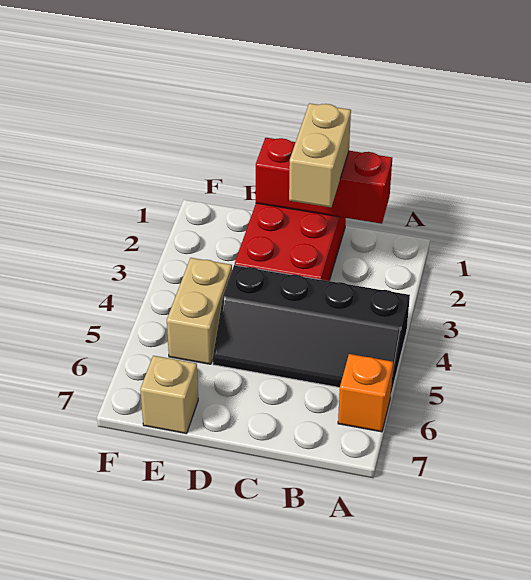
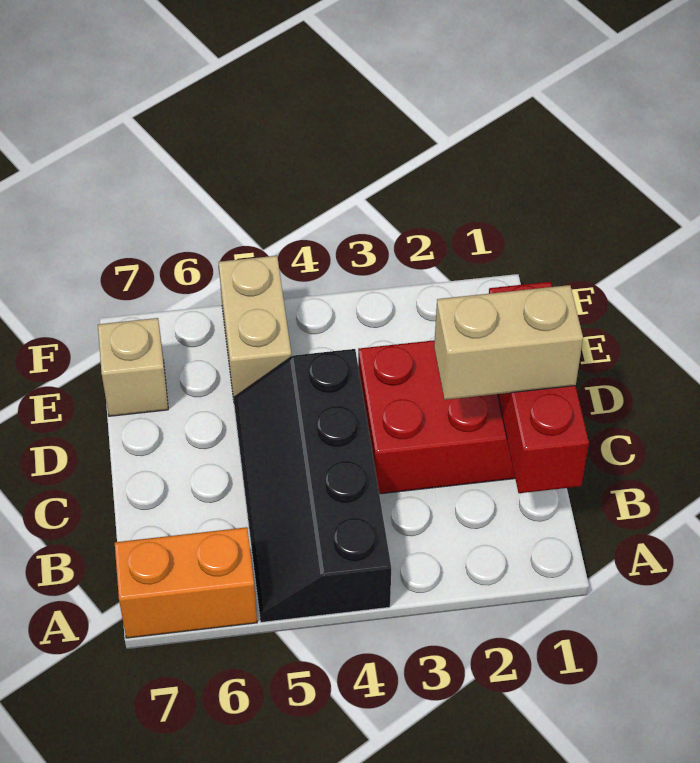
orange brick A6 level 1 -> orange brick A6:A7 level 1
tan brick E4:E5 level 1 -> tan brick E5:F5 level 1

